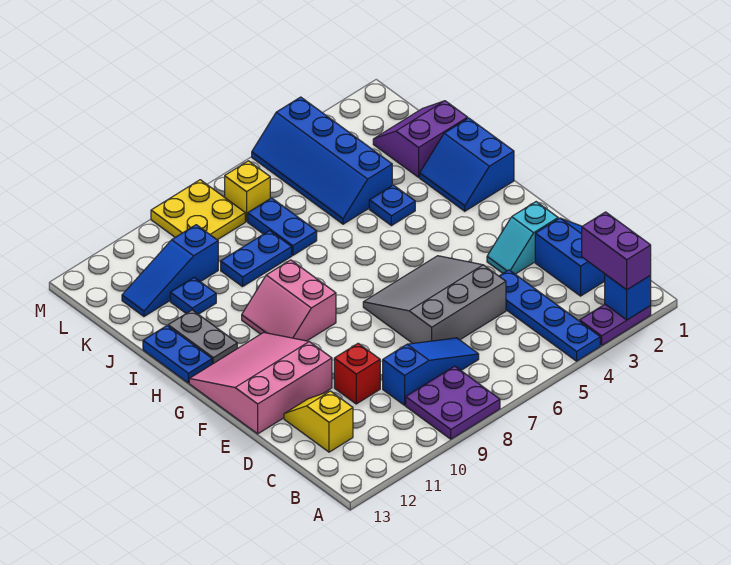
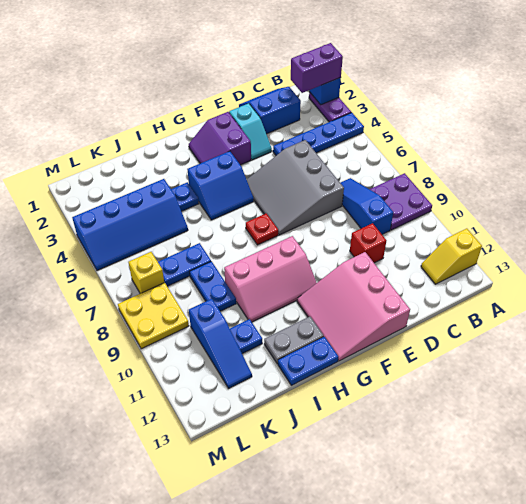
yellow slope C12:D12 level 1 top C -> yellow slope A12:B12 level 1 top A
none -> red plate G7 level 1
pink slope G9:H10 level 1 top 9 -> pink slope G9:I10 level 1 top 9
blue slope H1:I2 level 1 top 1 -> blue slope G4:H5 level 1 top 4
purple slope J1:K2 level 1 top J -> purple slope F2:G3 level 1 top F

